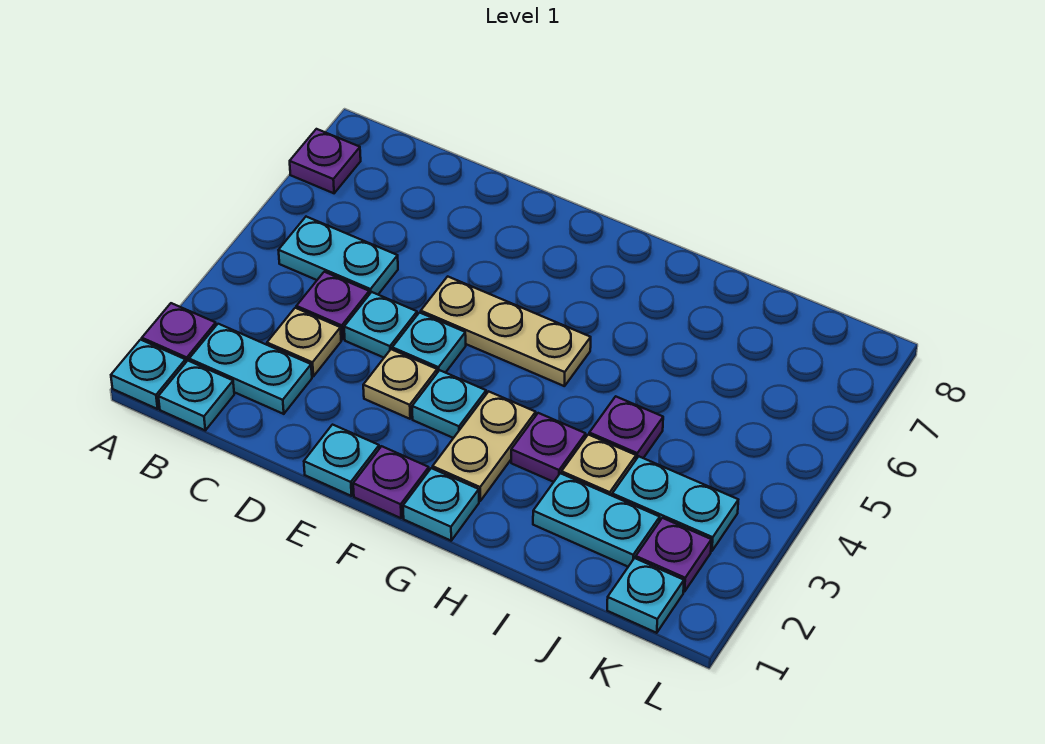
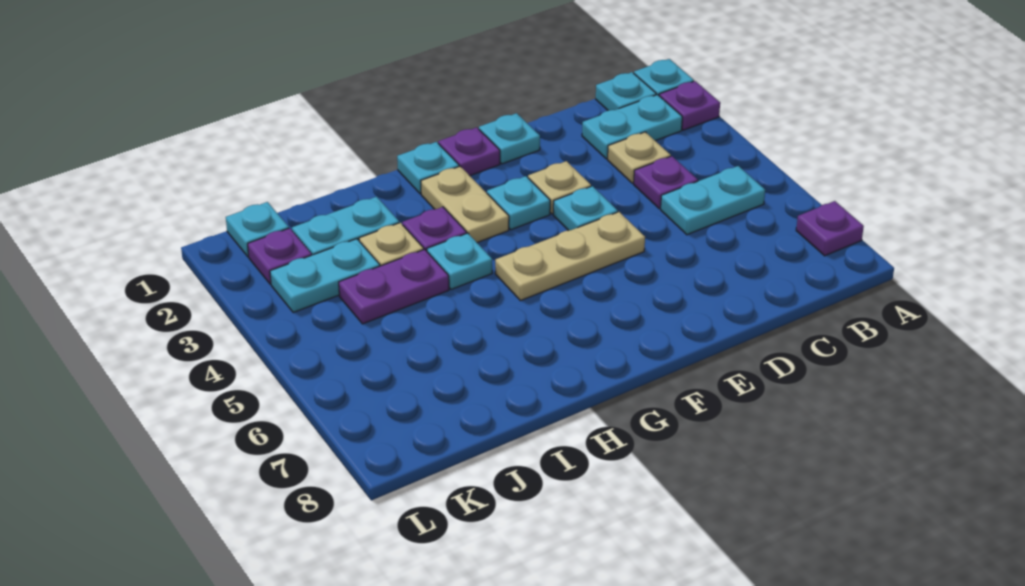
cyan plate D4 level 1 -> cyan plate H4 level 1
purple plate I4 level 1 -> purple plate I4:J4 level 1

